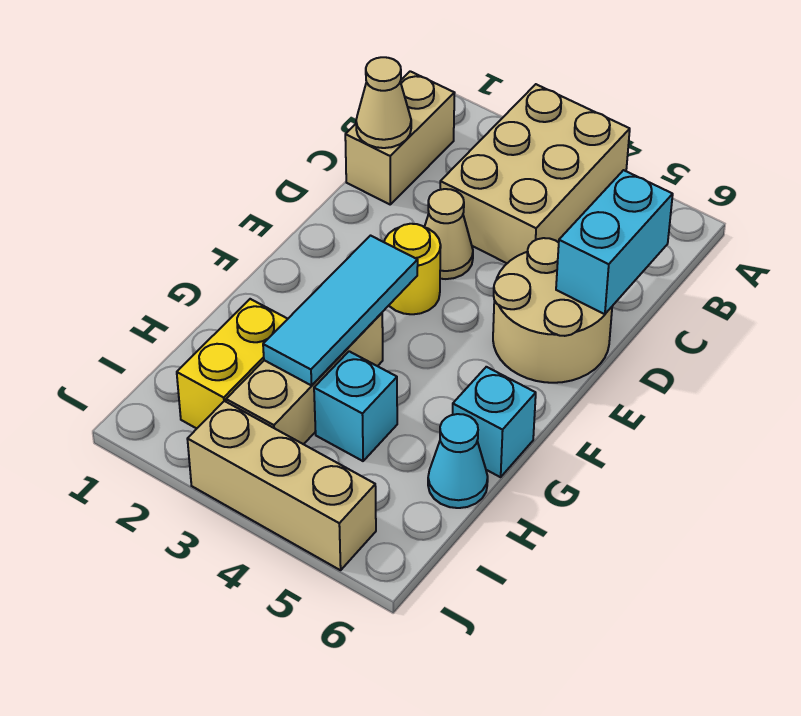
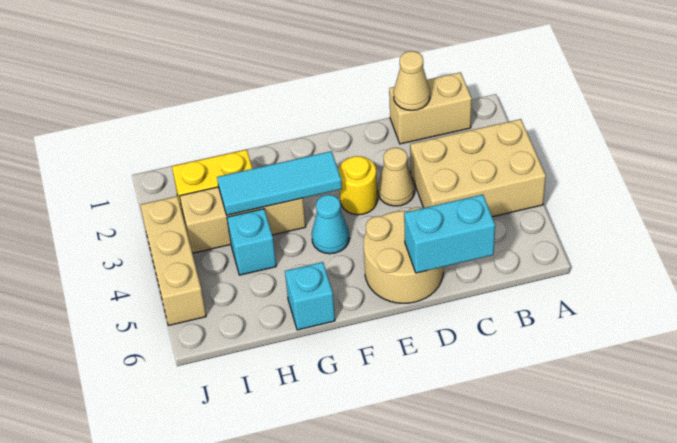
cyan cone H6 level 1 -> cyan cone F4 level 1

